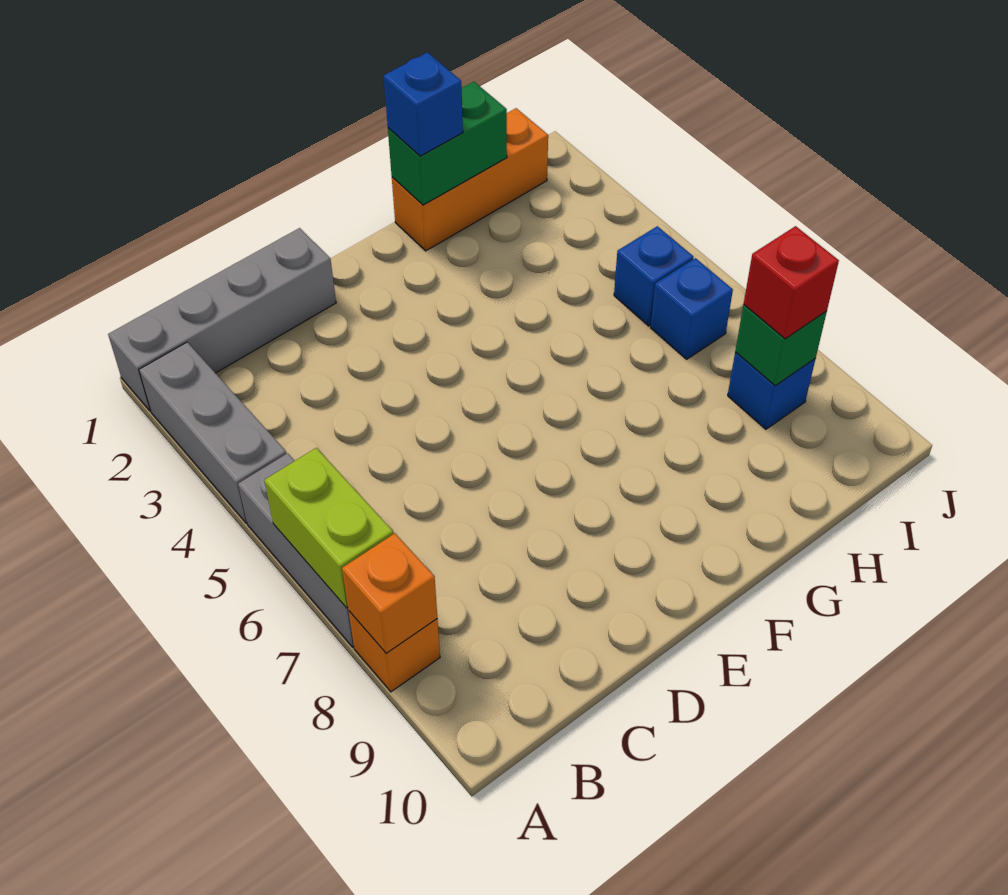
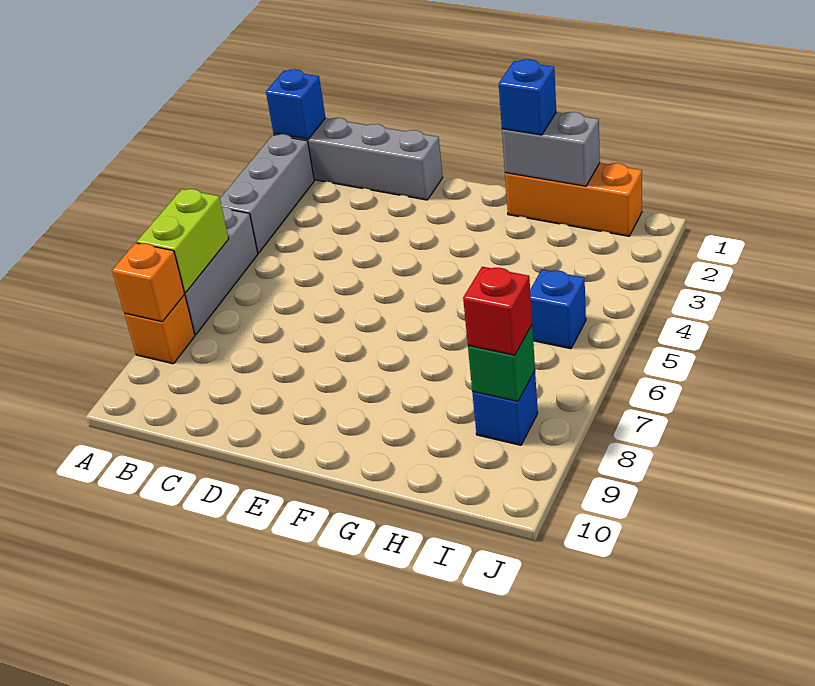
green brick G1:H1 level 2 -> grey brick G1:H1 level 2
blue brick I6 level 1 -> blue brick A1 level 2

